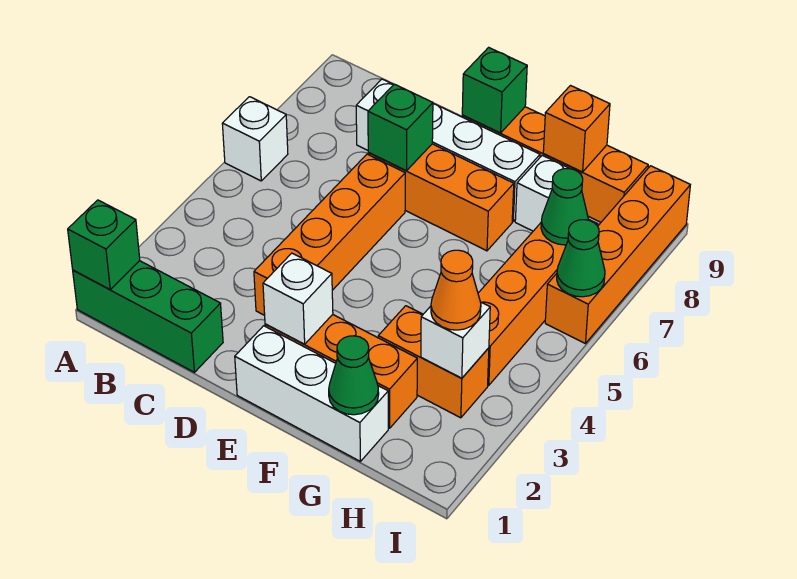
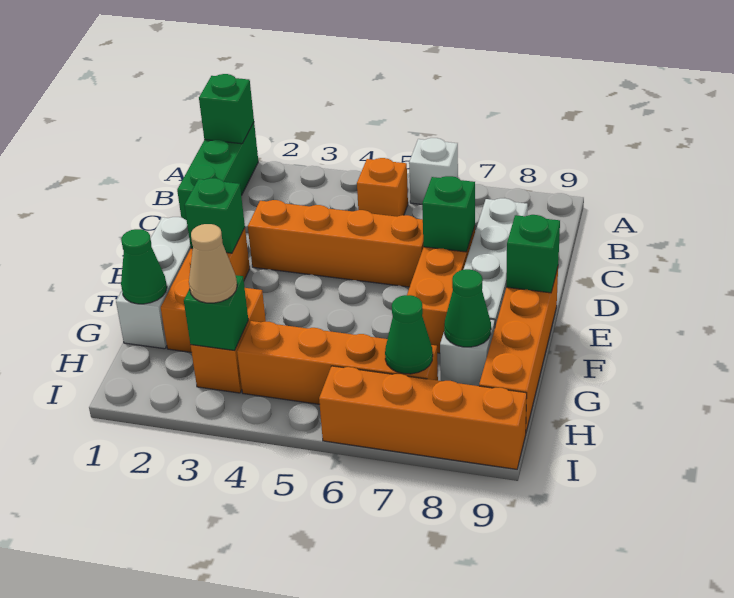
white brick E2 level 2 -> green brick E2 level 2
orange brick G9 level 2 -> orange brick B5 level 1
white brick H3 level 2 -> green brick H3 level 2
orange cone H3 level 3 -> tan cone H3 level 3
green cone I6 level 2 -> green cone G8 level 2

